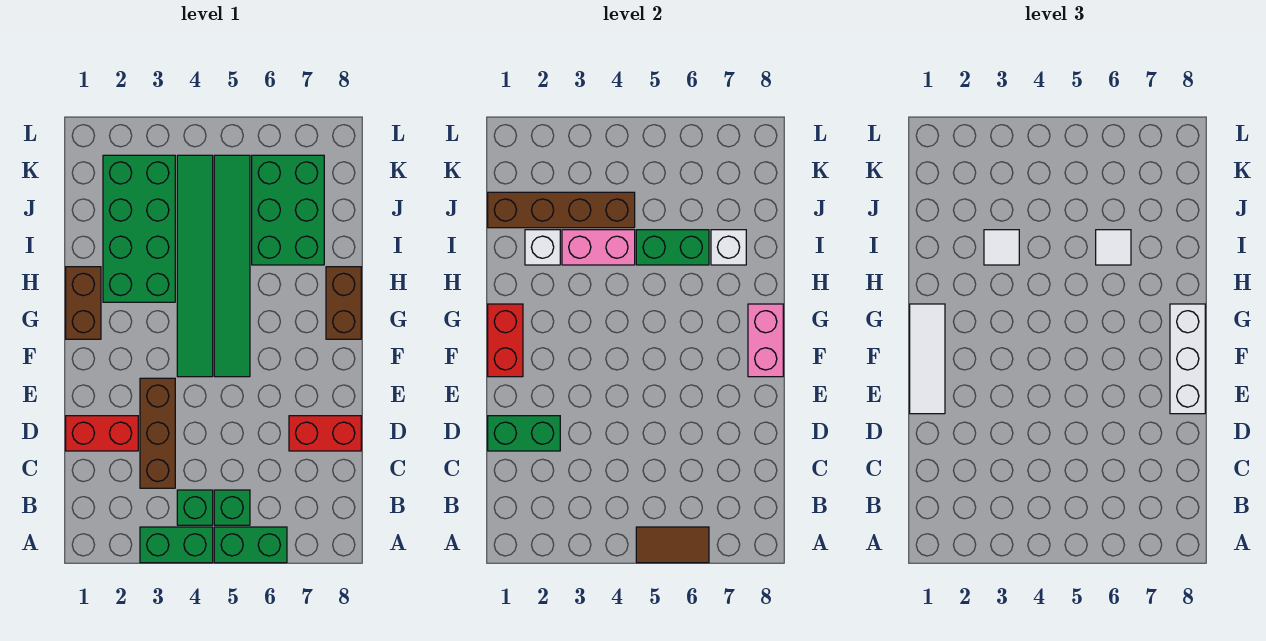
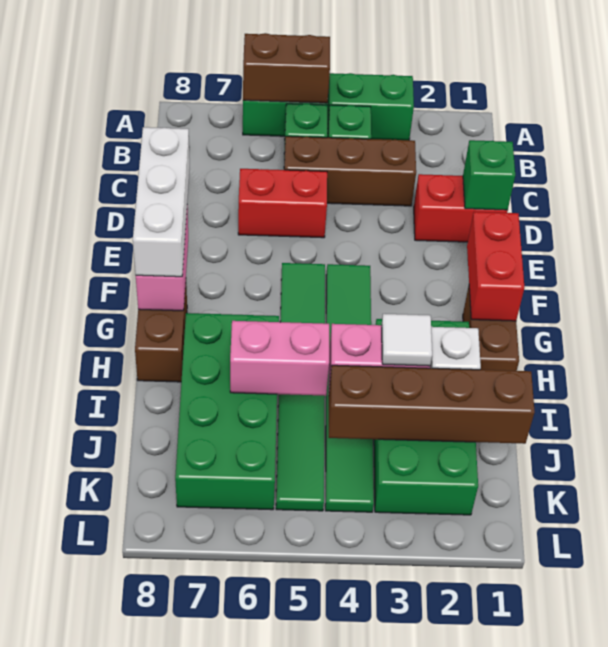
brown tile A5:A6 level 2 -> brown brick A5:A6 level 2
brown brick C3:E3 level 1 -> brown brick C3:C5 level 1
green brick D1:D2 level 2 -> green brick D1 level 2
red brick D7:D8 level 1 -> red brick D5:D6 level 1
white tile E1:G1 level 3 -> none
green brick I5:I6 level 2 -> pink brick I5:I6 level 2
green brick I6:K7 level 1 -> green brick H6:K7 level 1
white tile I6 level 3 -> none
white brick I7 level 2 -> none

